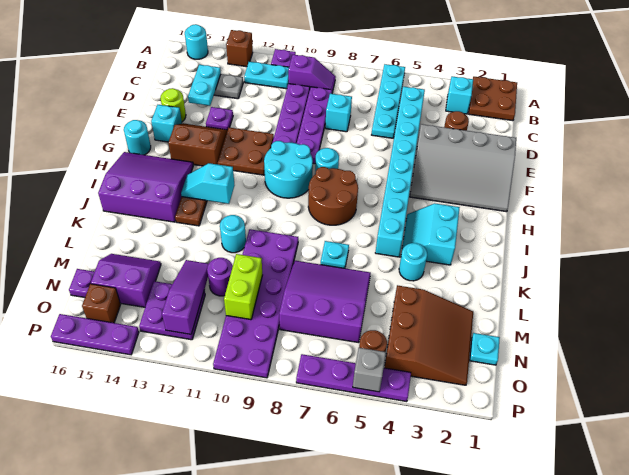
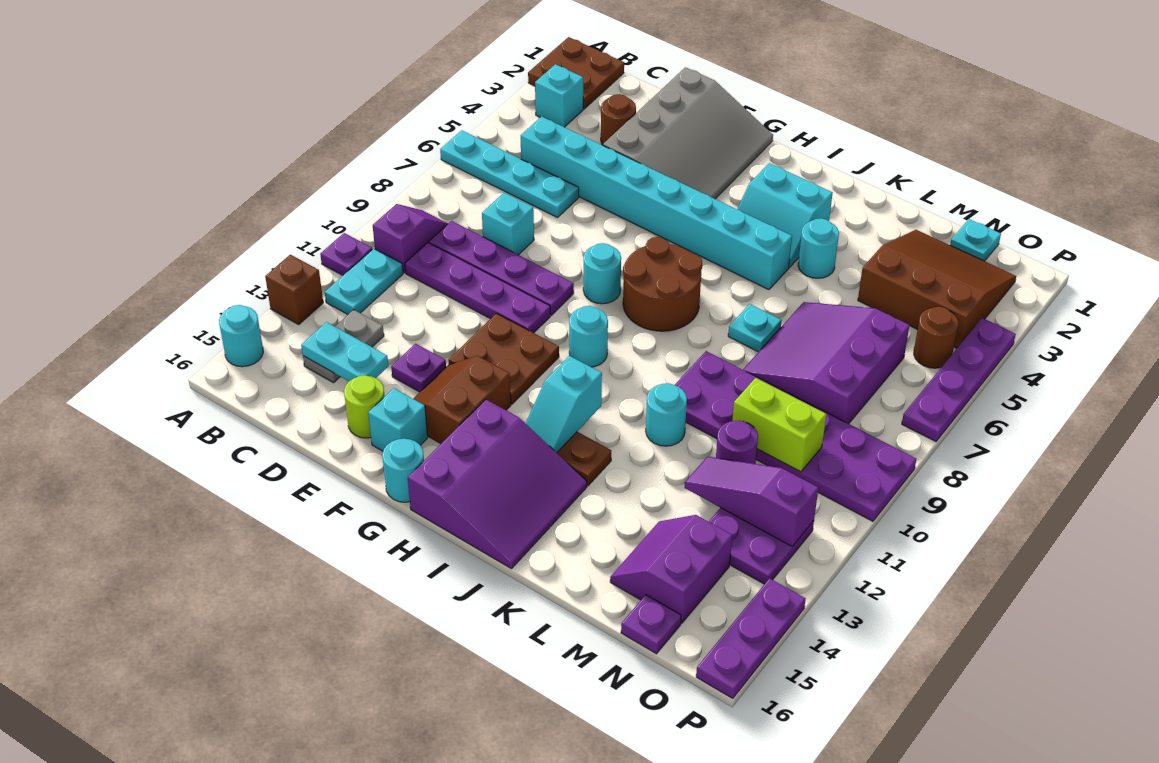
cyan round brick G9:H10 level 1 -> cyan round brick H10 level 1
purple slope H14:J16 level 1 top J -> purple slope H14:J16 level 1 top H
brown brick O15 level 1 -> none
grey brick P5 level 2 -> none

